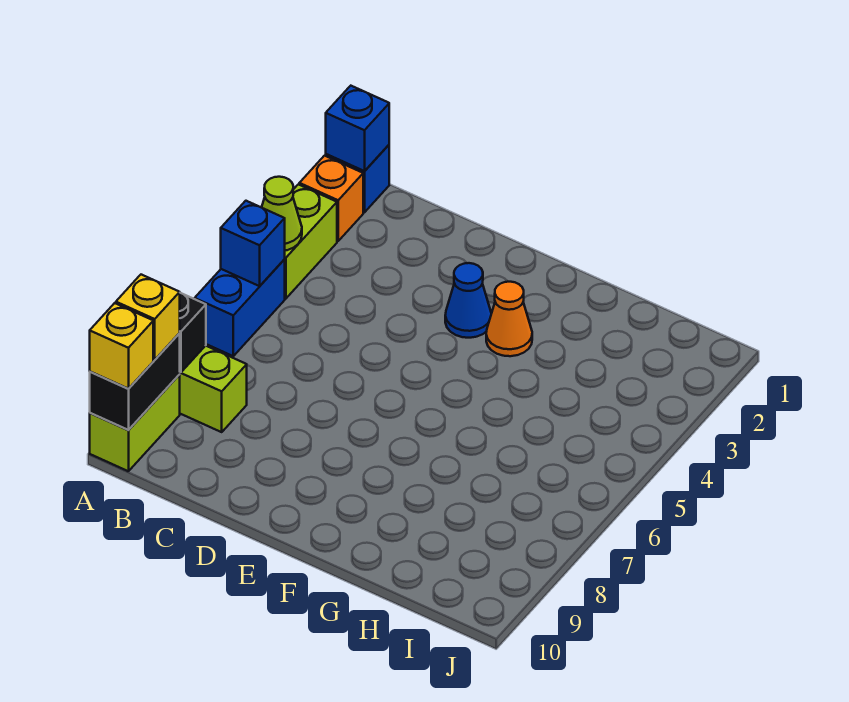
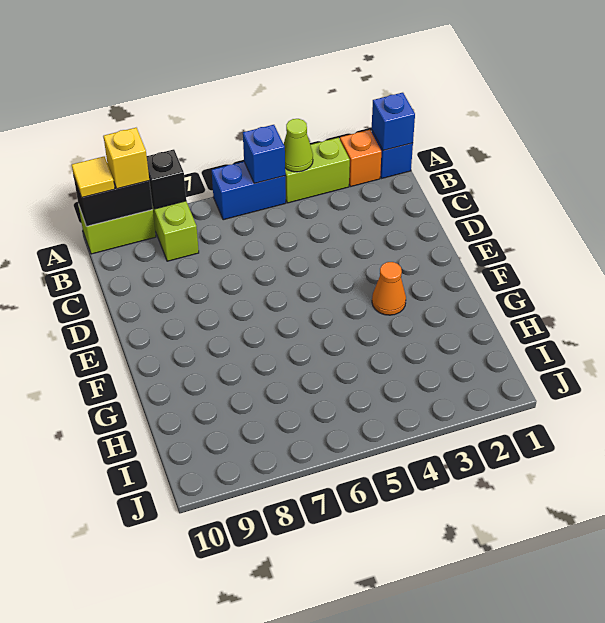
yellow brick A10 level 3 -> yellow tile A10 level 3
blue cone E3 level 1 -> none

